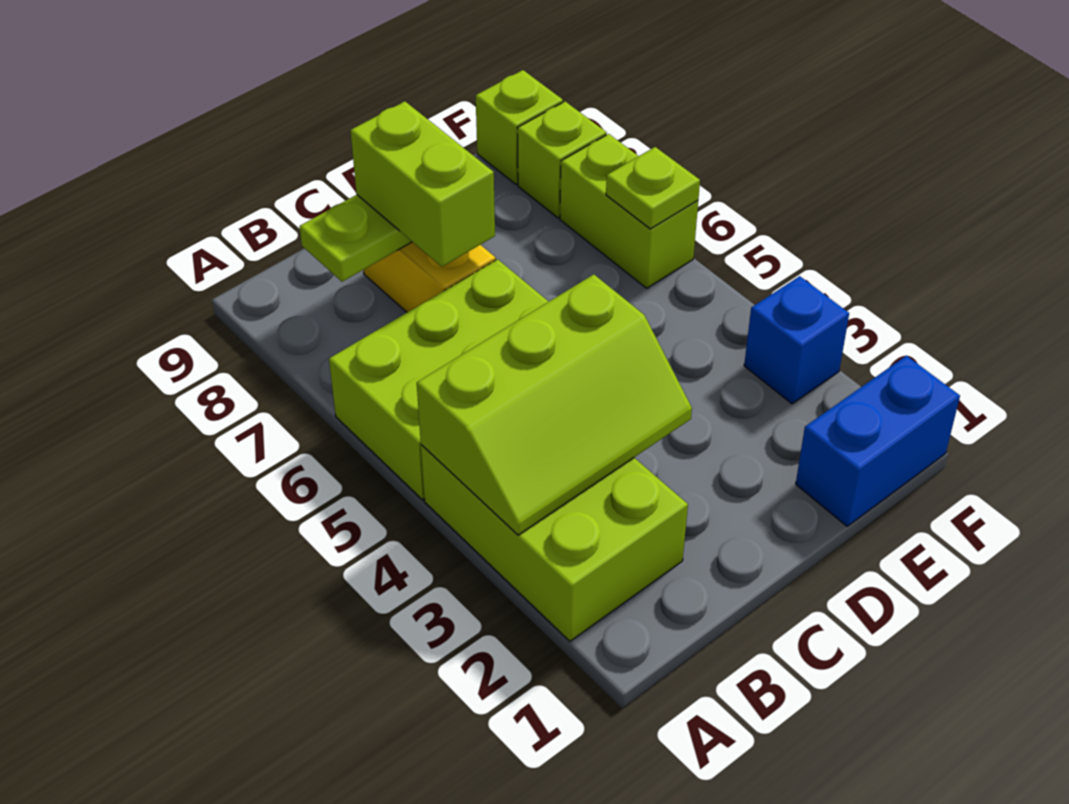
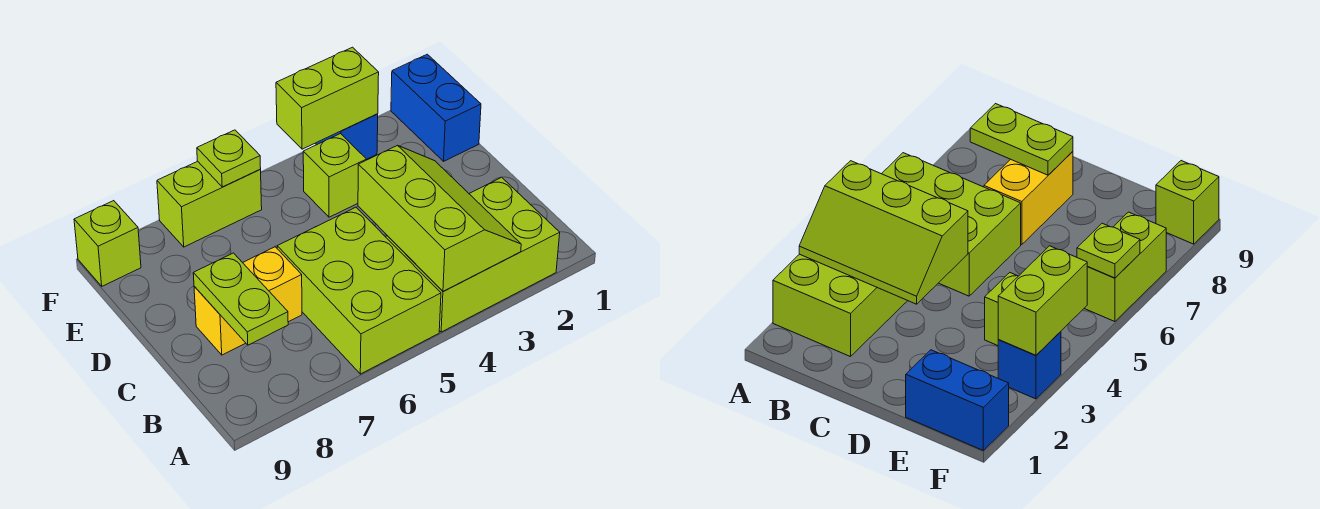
lime brick C7:C8 level 3 -> lime brick F3:F4 level 2
lime brick F8 level 1 -> lime brick E4 level 1

